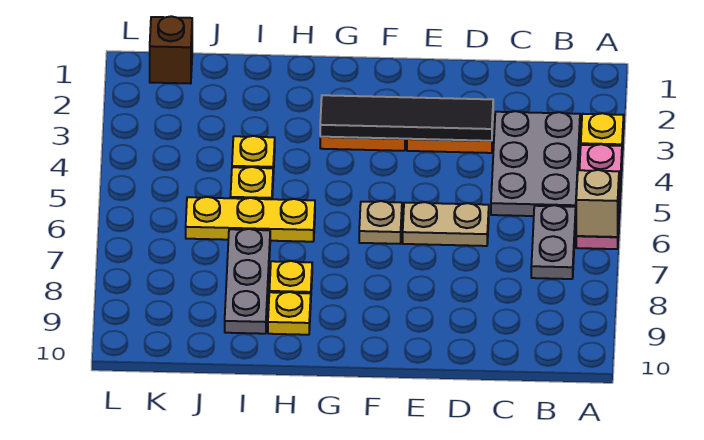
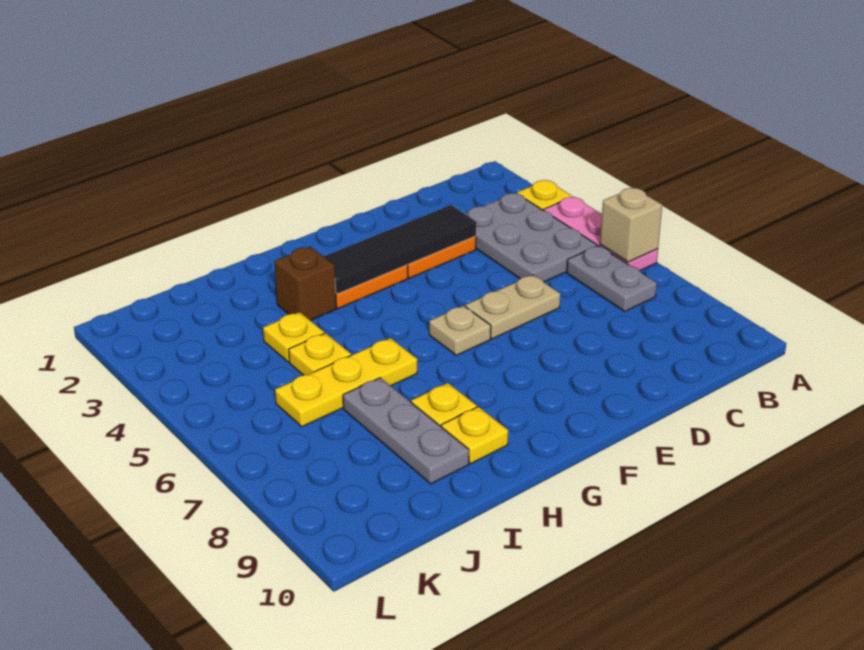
brown brick K1 level 1 -> brown brick H3 level 1

